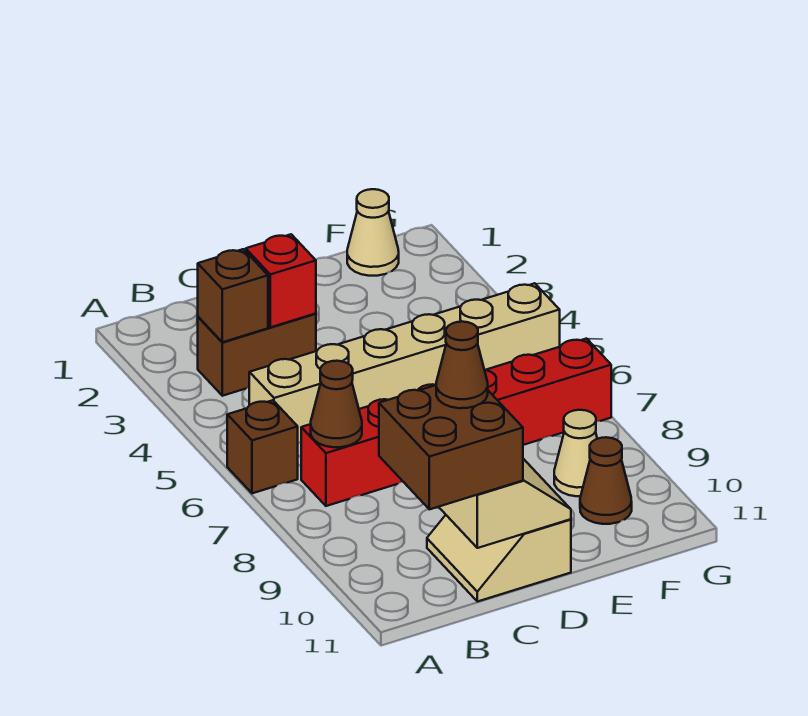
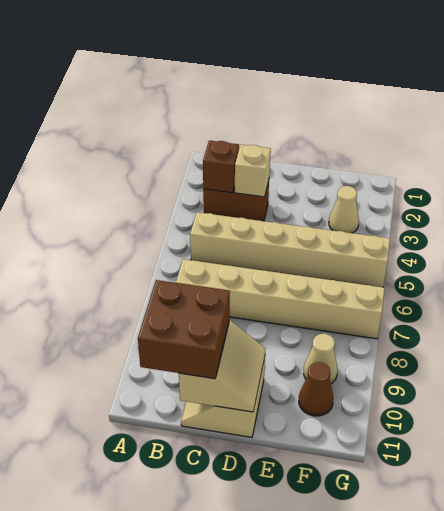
brown brick A6 level 1 -> none
red brick B7:G7 level 1 -> tan brick B7:G7 level 1
brown cone B7 level 2 -> none
red brick C3 level 2 -> tan brick C3 level 2
brown cone C10 level 4 -> none
tan cone F1 level 1 -> tan cone F3 level 1

